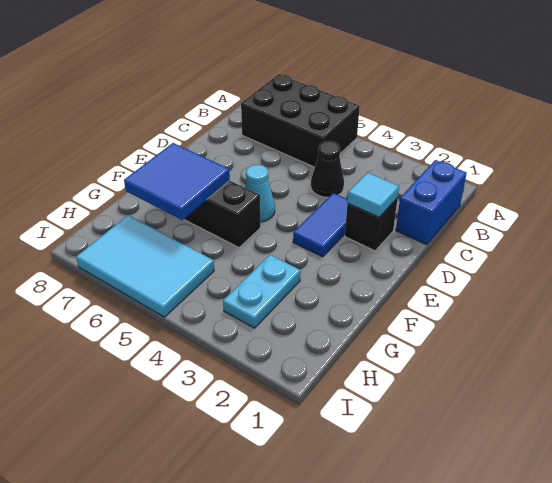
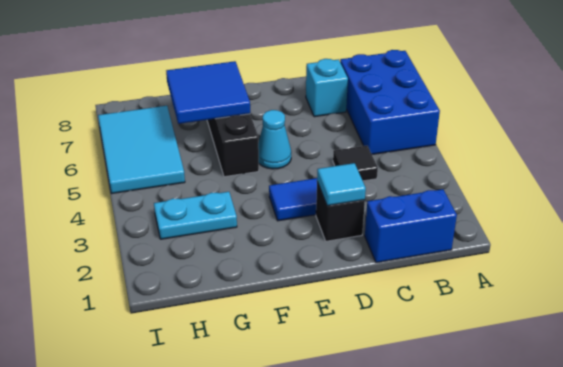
black brick A5:B7 level 1 -> blue brick A5:B7 level 1
black cone C4 level 1 -> black tile C4 level 1
none -> cyan brick C7 level 1

